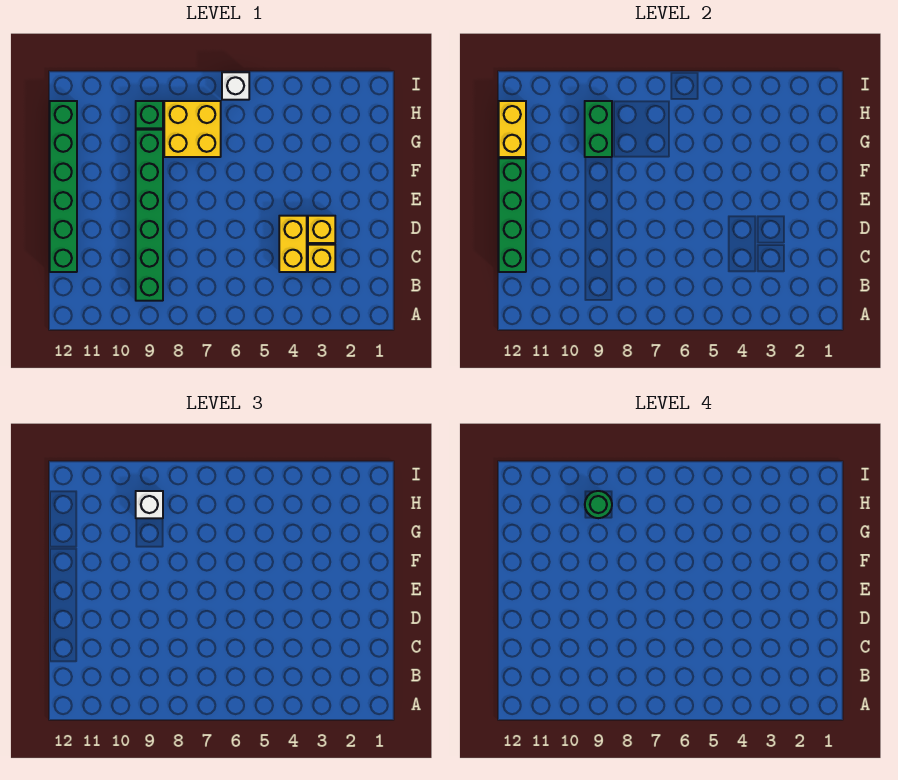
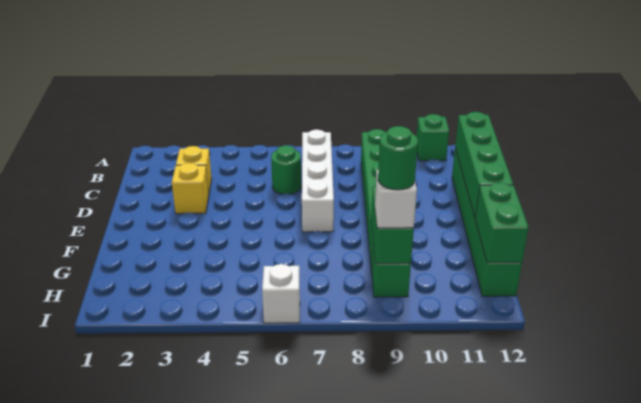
none -> green brick A11 level 1
none -> white brick B7:E7 level 1
yellow brick C4:D4 level 1 -> none
none -> green round brick C6 level 1
yellow brick G7:H8 level 1 -> none
yellow brick G12:H12 level 2 -> green brick G12:H12 level 2

